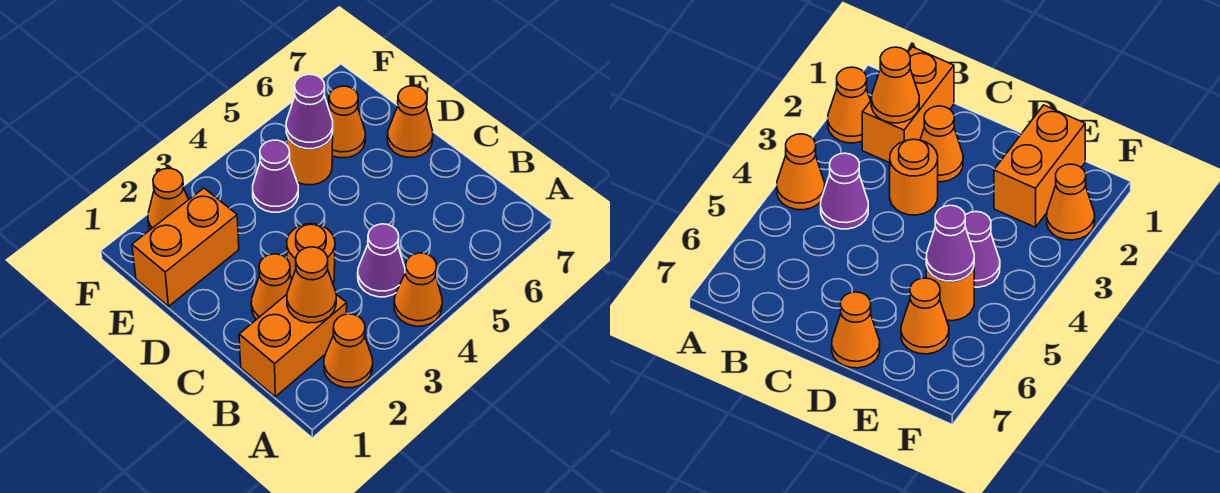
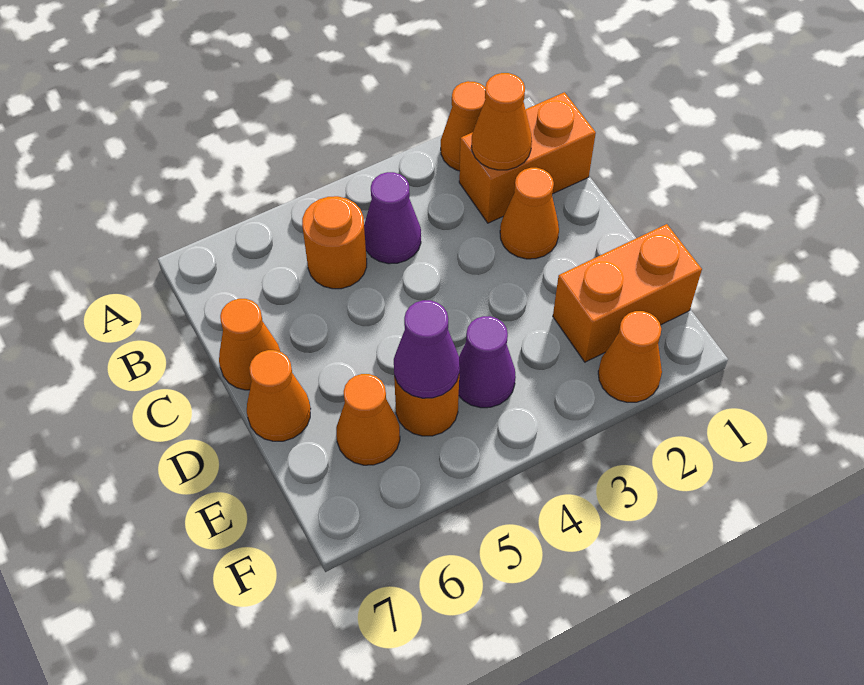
orange cone A4 level 1 -> orange cone C7 level 1
orange round brick C3 level 1 -> orange round brick B5 level 1

